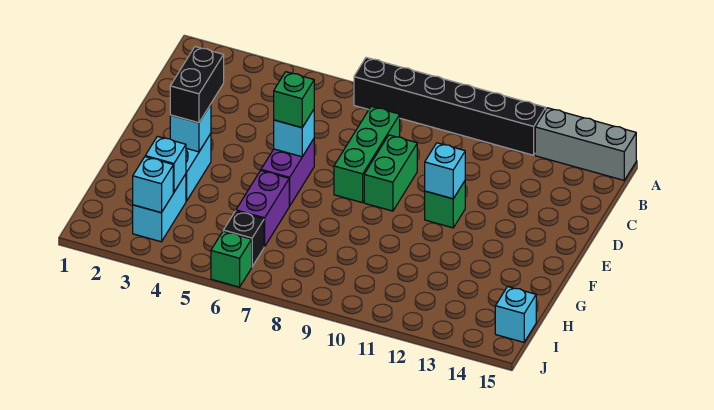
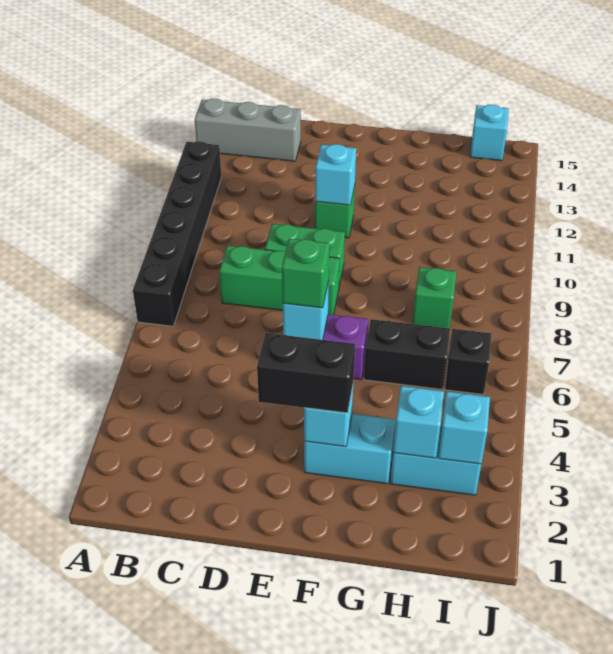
grey brick A13:A15 level 1 -> grey brick A14:C14 level 1
purple brick G6:H6 level 1 -> black brick G6:H6 level 1
green brick J6 level 1 -> green brick H8 level 1

